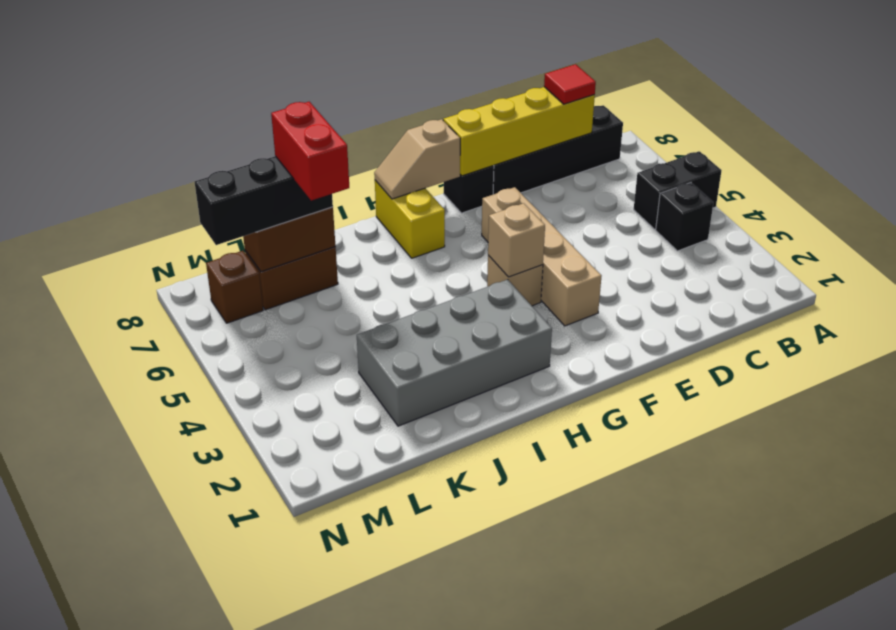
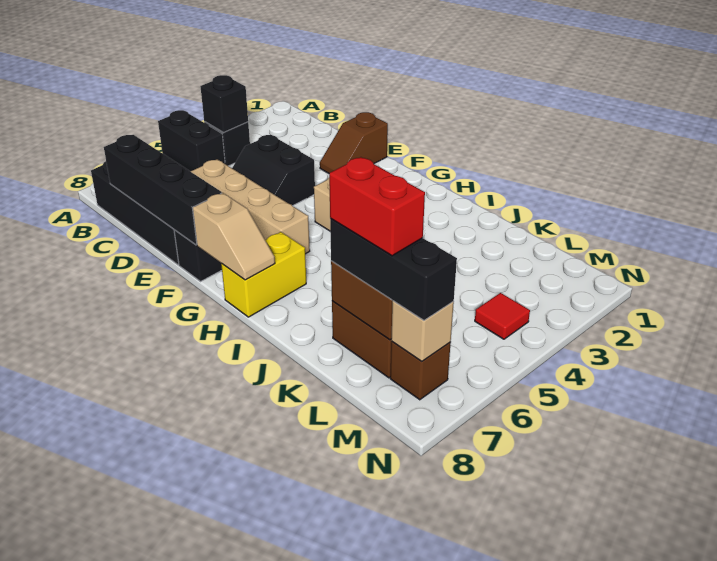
none -> black brick B4 level 2
yellow brick C8:F8 level 2 -> black brick C8:F8 level 2
red tile C8 level 3 -> red tile M4 level 1
none -> black slope D4:E5 level 1 top 4
none -> brown slope E1:E2 level 1 top 1
tan brick F3:F6 level 1 -> tan brick D6:G6 level 1
tan brick G4 level 2 -> tan brick M7 level 2
grey brick H2:K3 level 1 -> none
red brick K6:K7 level 4 -> red brick K7:L7 level 4

